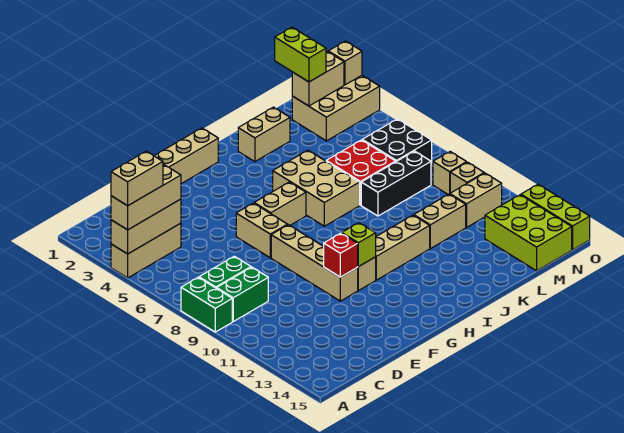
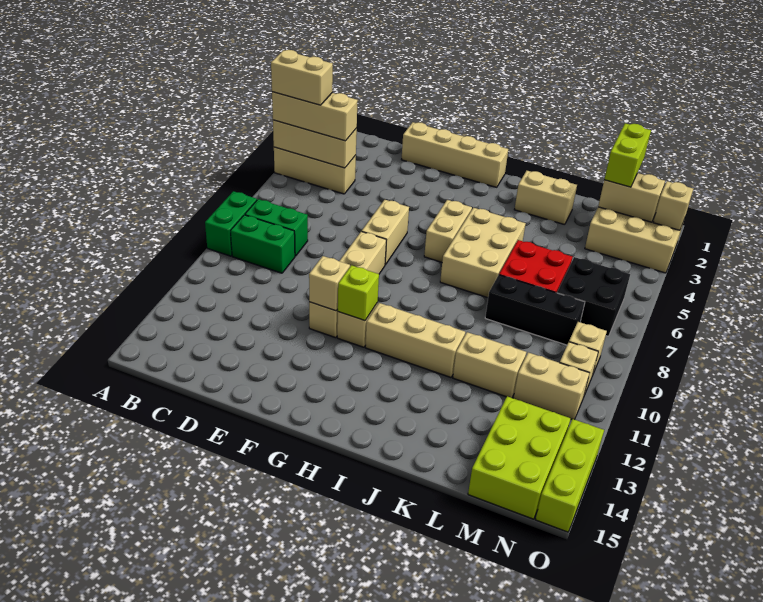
red brick F11 level 2 -> tan brick F11 level 2
tan brick G6:H6 level 1 -> tan brick H5:H6 level 1

